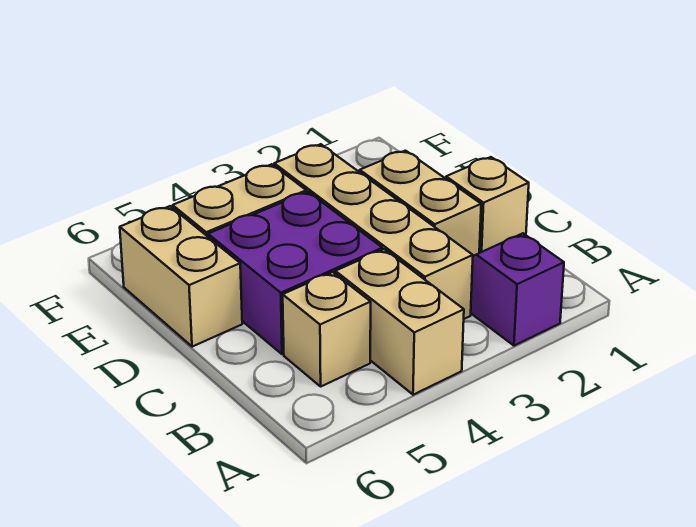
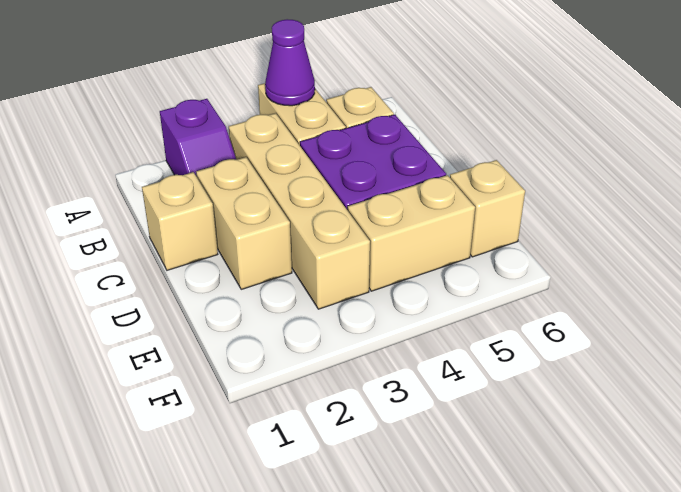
none -> purple cone A4 level 2
tan brick D6:E6 level 1 -> tan brick E6 level 1

